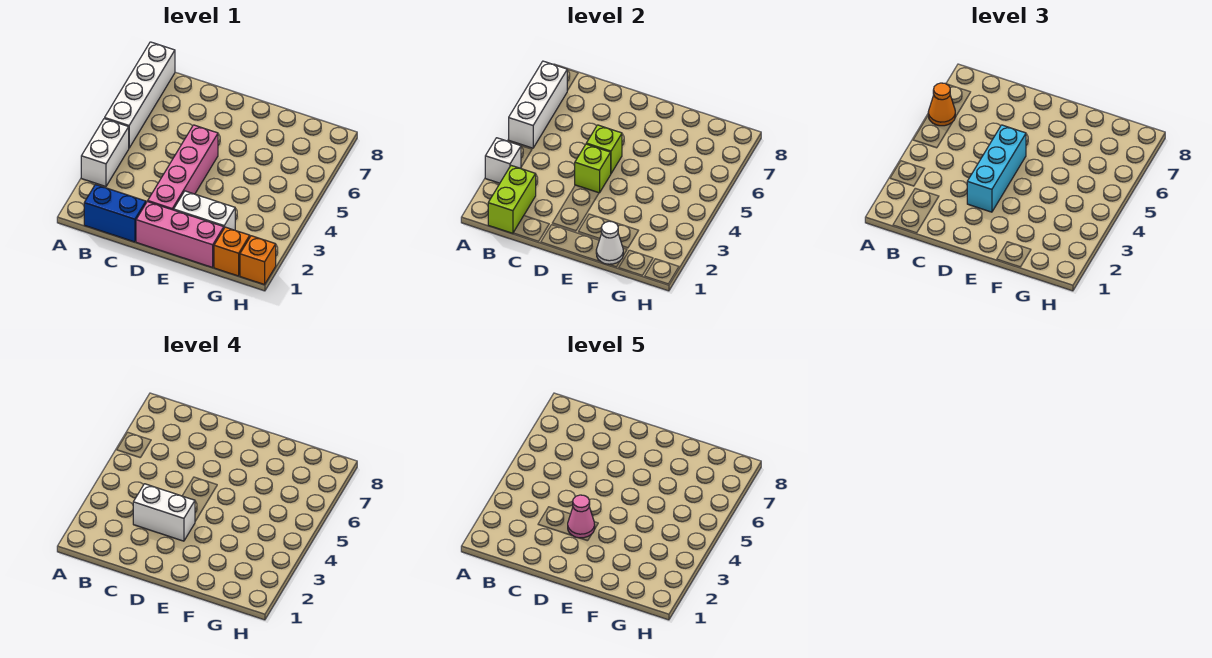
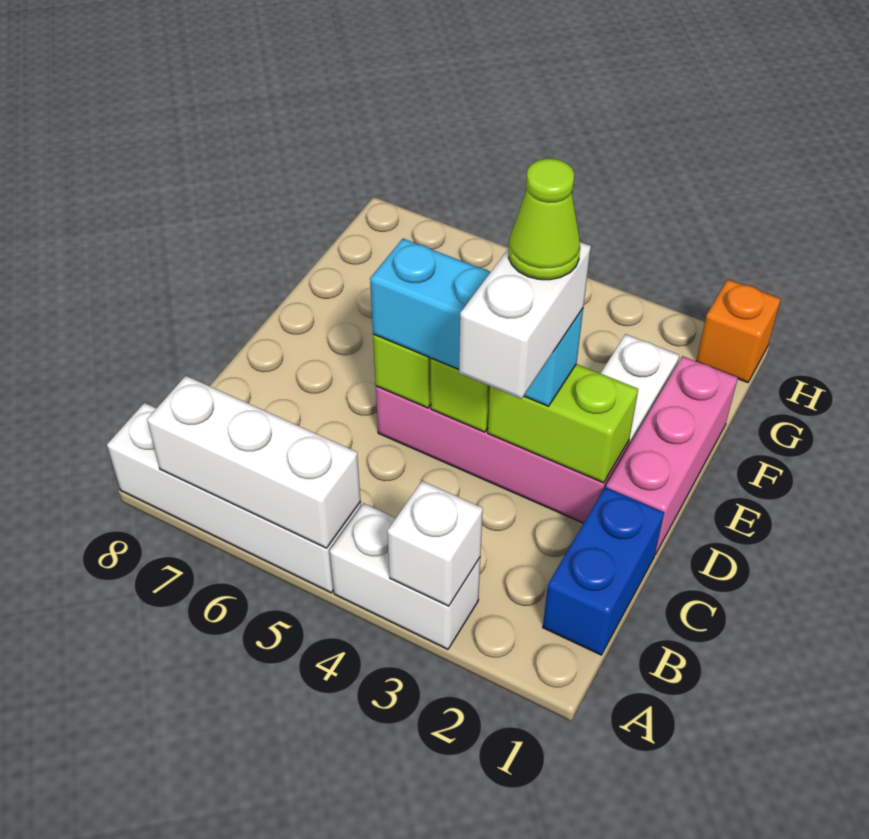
orange cone A6 level 3 -> none
lime brick B1:B2 level 2 -> lime brick D2:D3 level 2
pink cone D3 level 5 -> lime cone D3 level 5
white cone F1 level 2 -> none
orange brick G1 level 1 -> none

